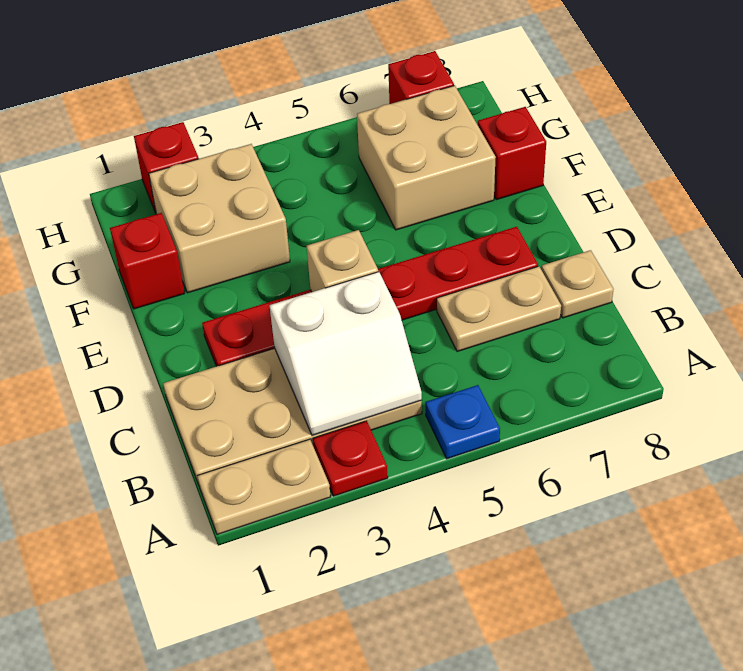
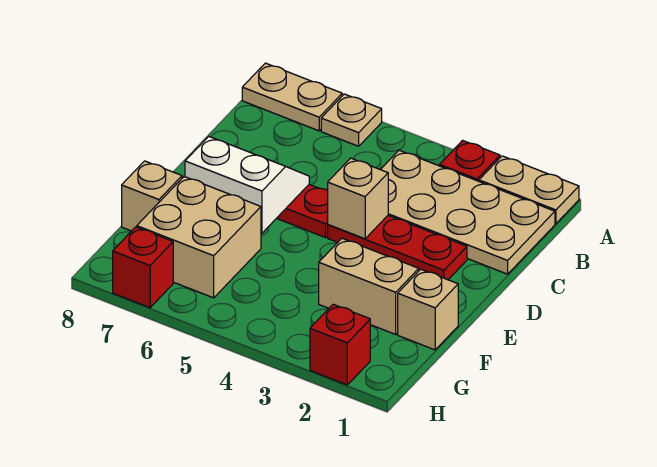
blue plate A5 level 1 -> none
white slope B3:C4 level 2 top C -> white slope D6:E7 level 2 top E
tan plate C6:C7 level 1 -> tan plate A7:A8 level 1
tan plate C8 level 1 -> tan plate A6 level 1
red brick F1 level 1 -> tan brick F1 level 1
tan brick F2:G3 level 1 -> tan brick F2:F3 level 1
red brick F8 level 1 -> tan brick F8 level 1

